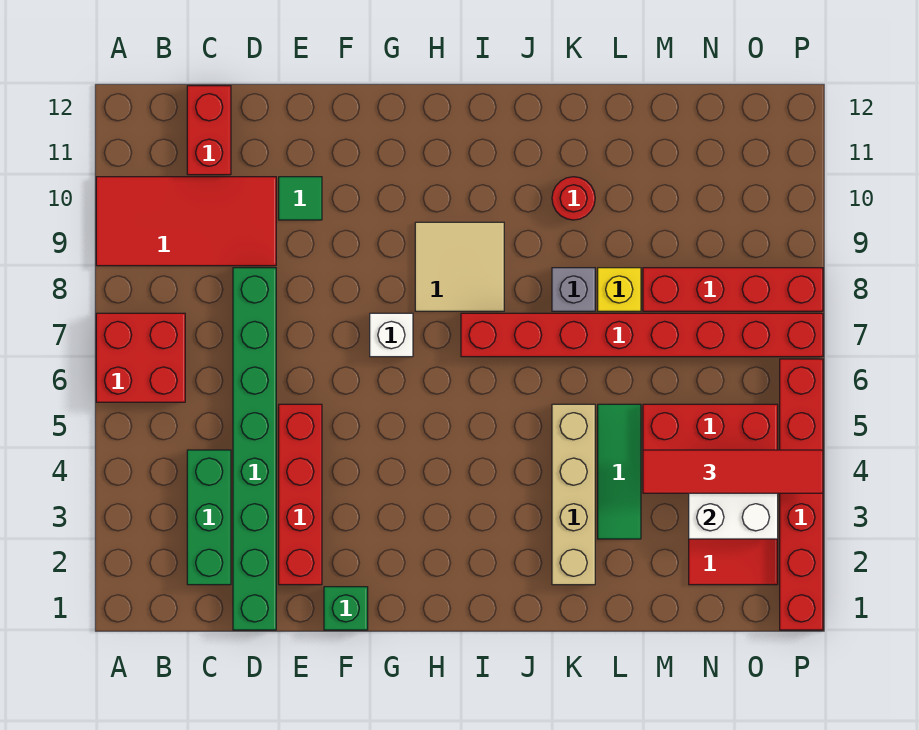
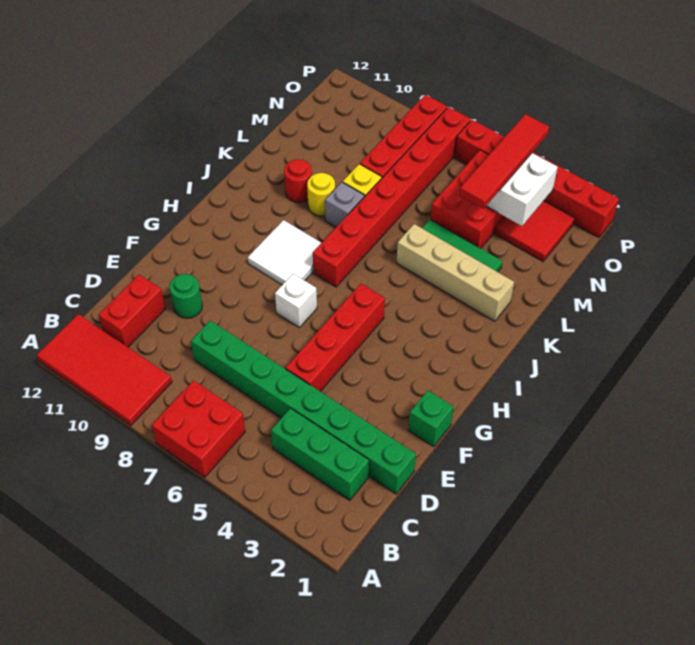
red tile A9:D10 level 1 -> red tile A9:B12 level 1
red brick C11:C12 level 1 -> red brick C11:D11 level 1
red brick E2:E5 level 1 -> red brick E5:H5 level 1
green tile E10 level 1 -> green round brick E10 level 1
tan tile H8:I9 level 1 -> white tile H8:I9 level 1
none -> yellow round brick K9 level 1

